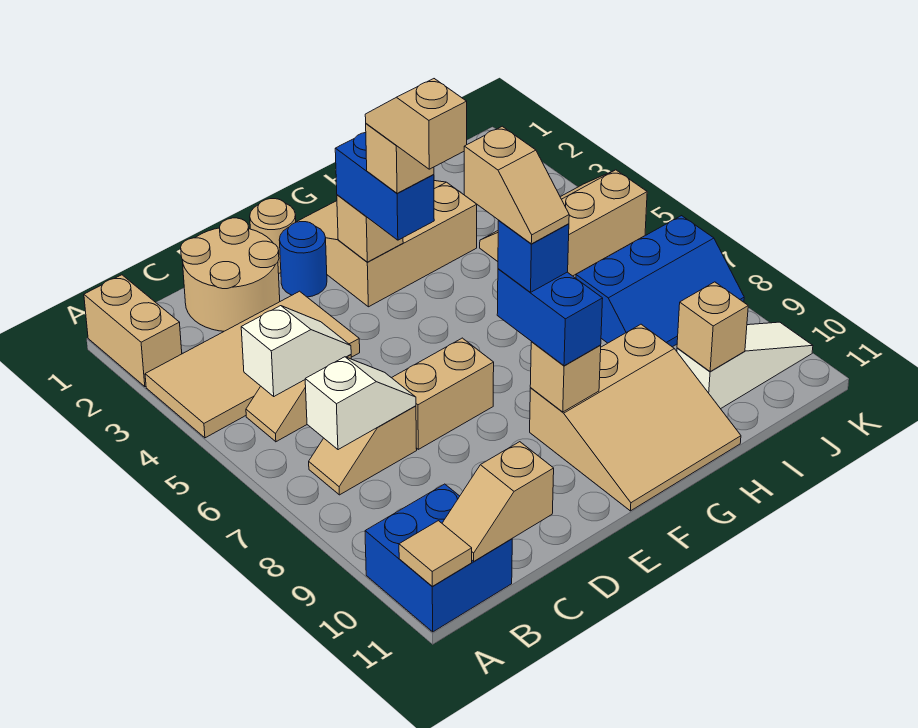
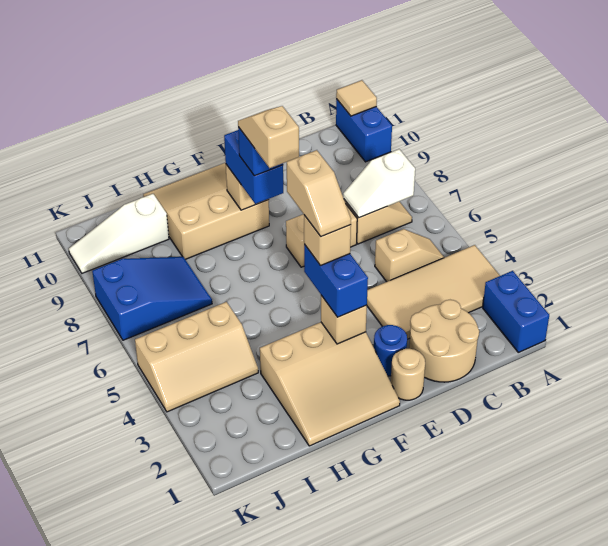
tan brick A1:A2 level 1 -> blue brick A1:A2 level 1
blue brick A10:B11 level 1 -> blue brick A10:A11 level 1
white slope B5:C5 level 2 top B -> none
tan slope B11:C11 level 2 top C -> none
blue slope I7:K8 level 1 top 7 -> blue slope I7:K8 level 1 top K
tan brick I10 level 2 -> none

